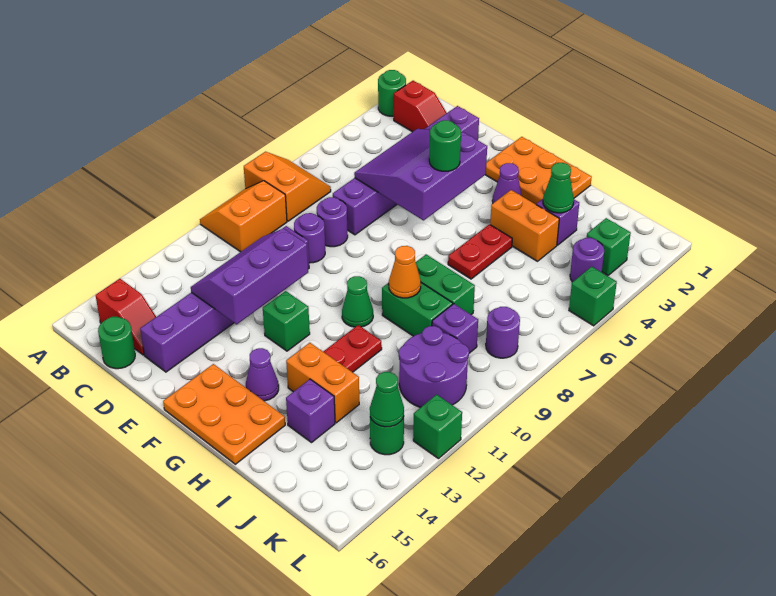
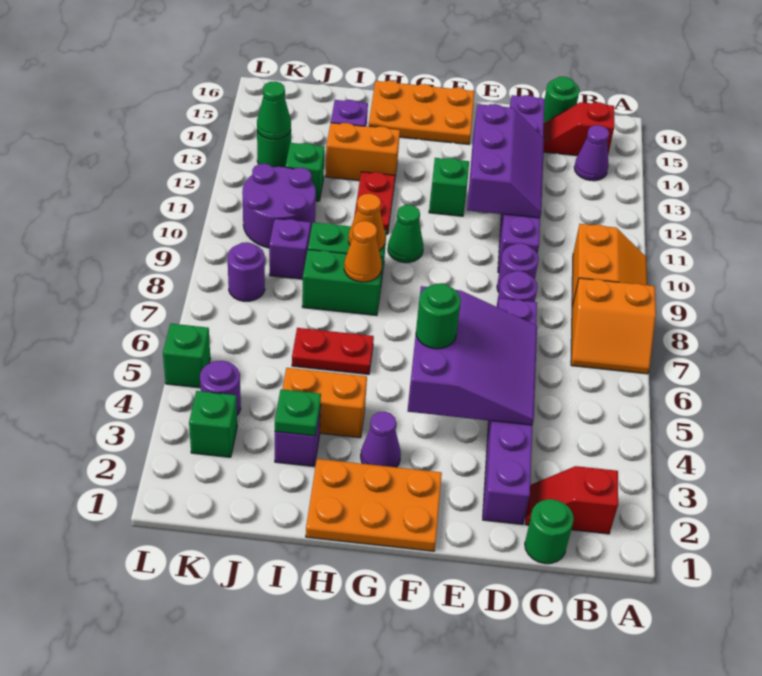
green round brick A2 level 1 -> green round brick C1 level 1
purple cone G14 level 1 -> purple cone B14 level 1
red plate H5:H6 level 1 -> red plate H6:I6 level 1
none -> orange cone H8 level 2
green cone I3 level 2 -> green plate I3 level 2
green brick L12 level 1 -> green brick J12 level 1

